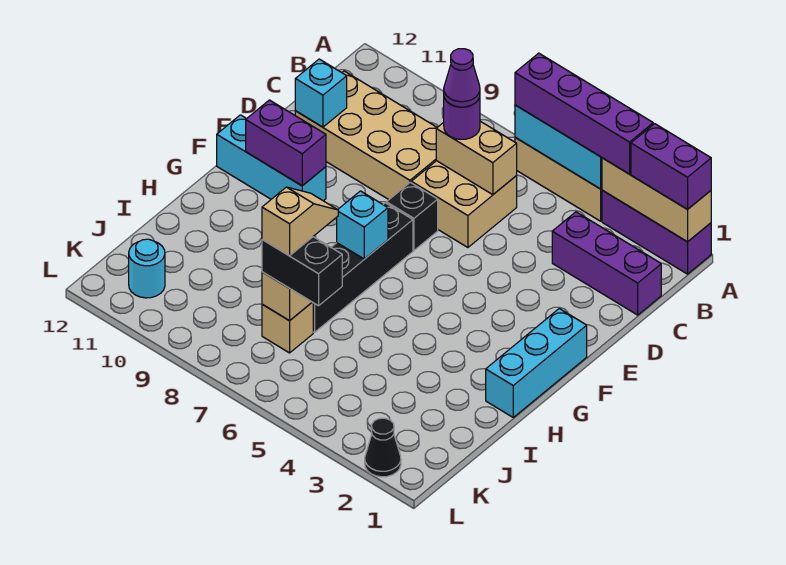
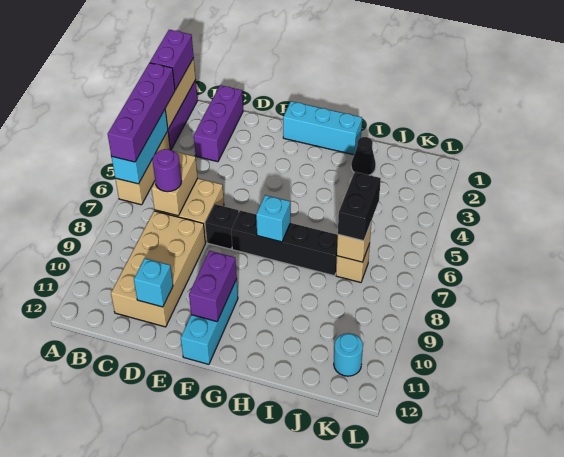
purple cone C7 level 4 -> none
tan slope I7:J7 level 4 top J -> none
black cone L2 level 1 -> black cone I2 level 1

